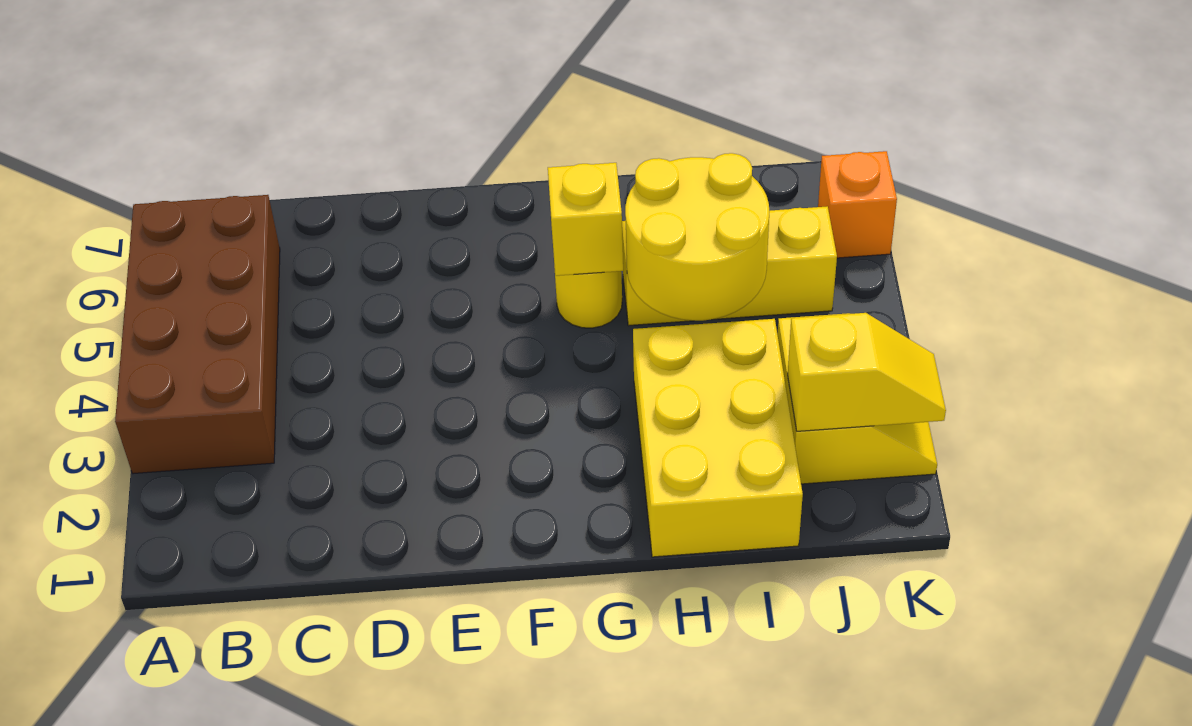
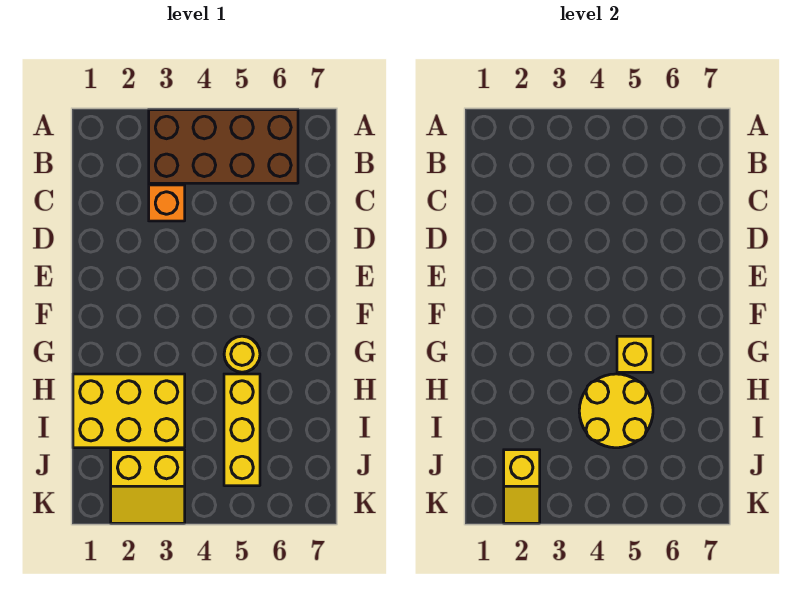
orange brick K6 level 1 -> orange brick C3 level 1

